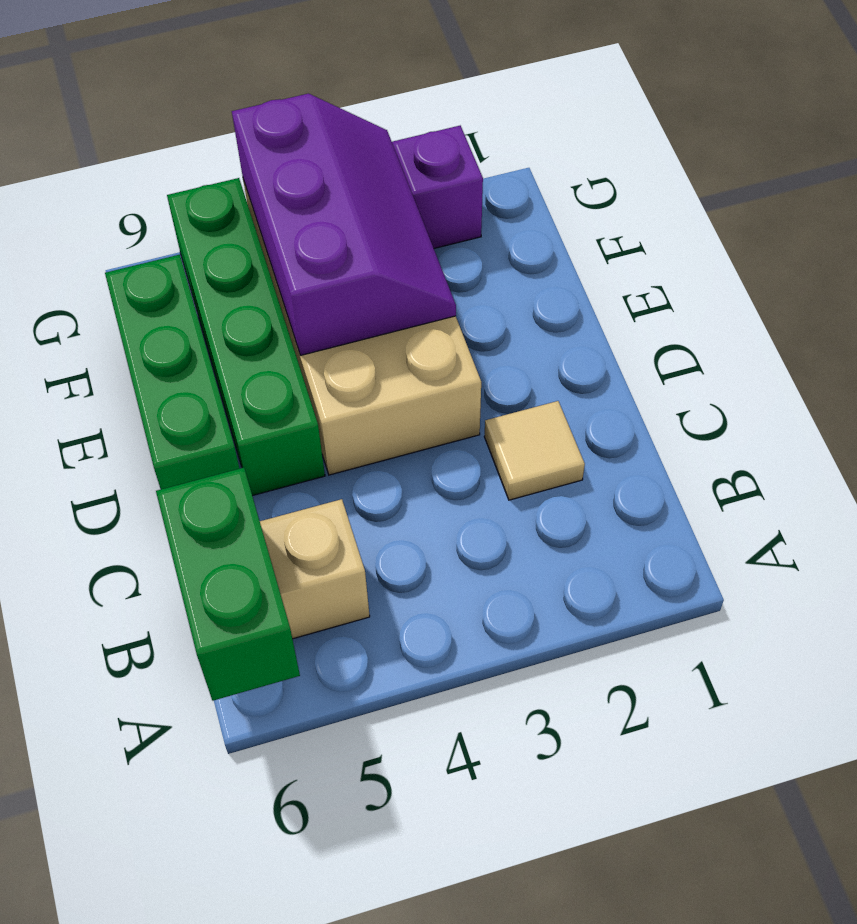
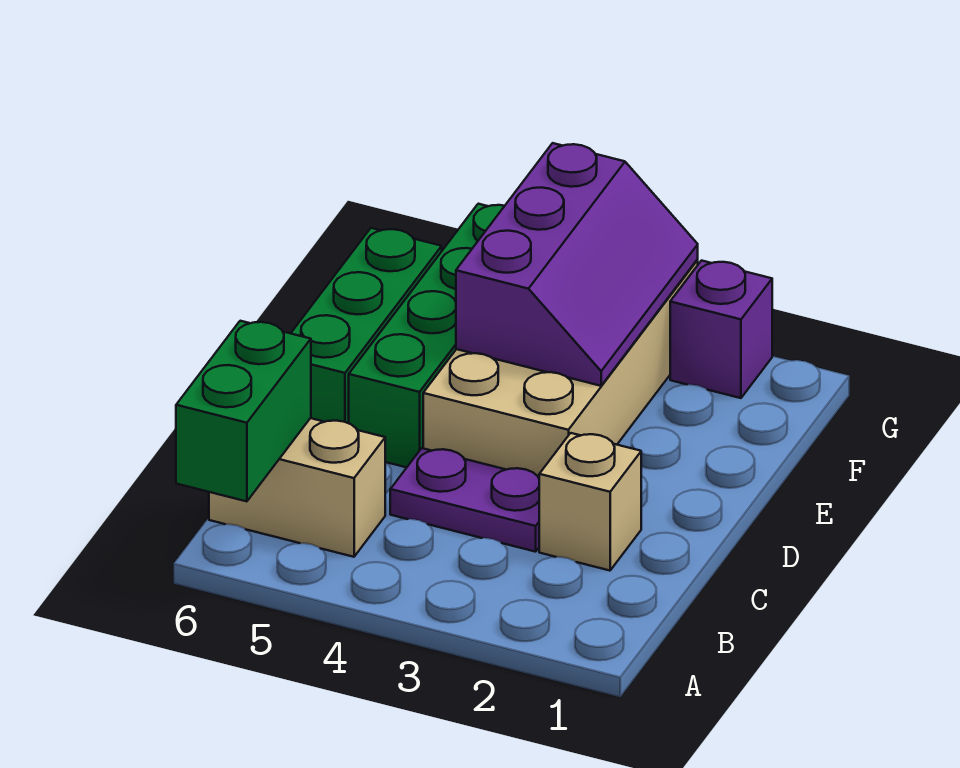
tan tile C2 level 1 -> tan brick C2 level 1
none -> purple plate C3:C4 level 1

